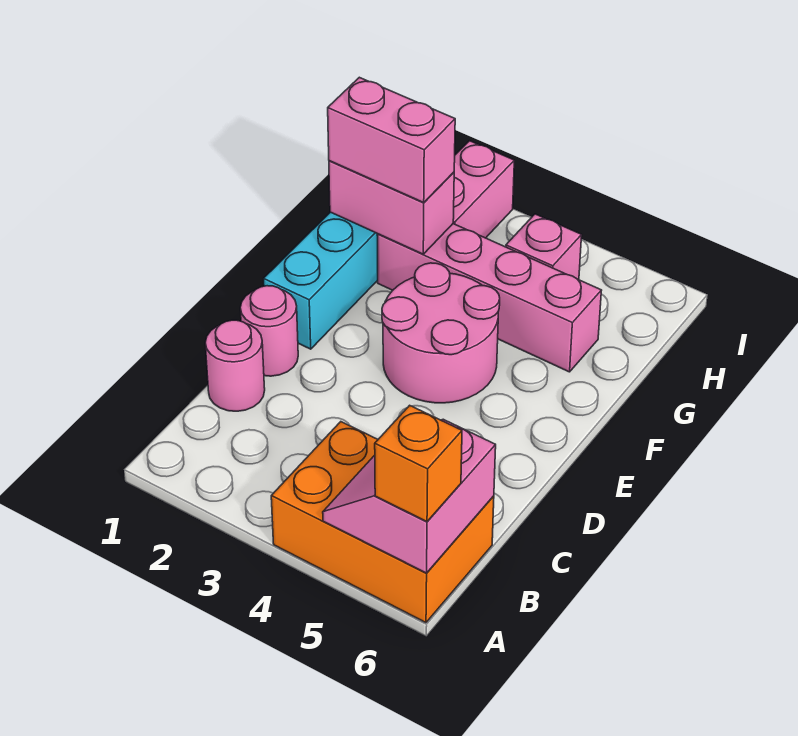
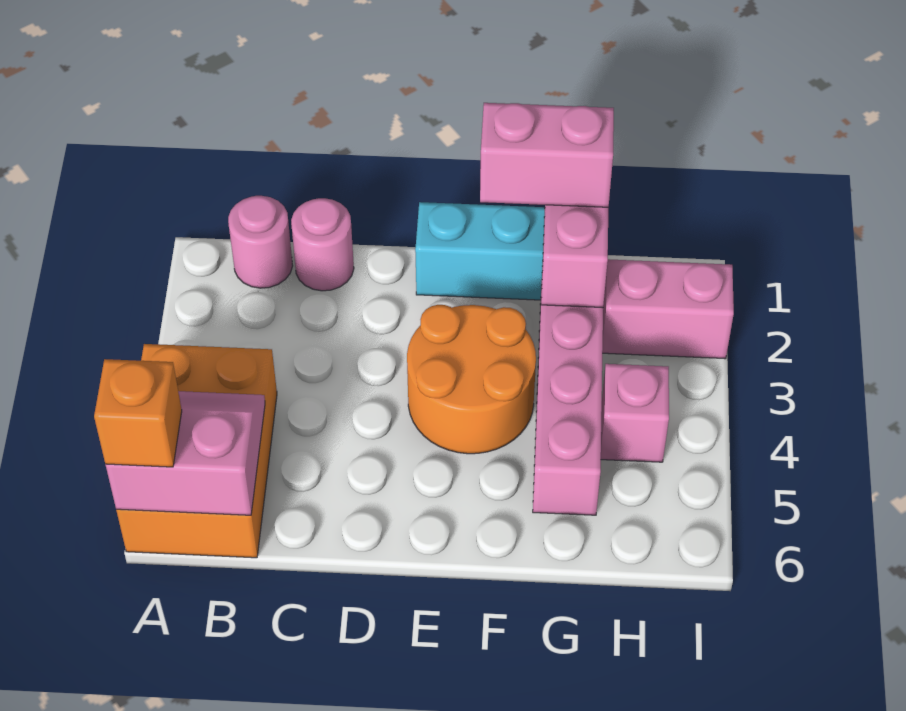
pink round brick D1 level 1 -> pink round brick B1 level 1
pink round brick E3:F4 level 1 -> orange round brick E3:F4 level 1
pink brick G1:G2 level 3 -> pink brick F1:G1 level 3

